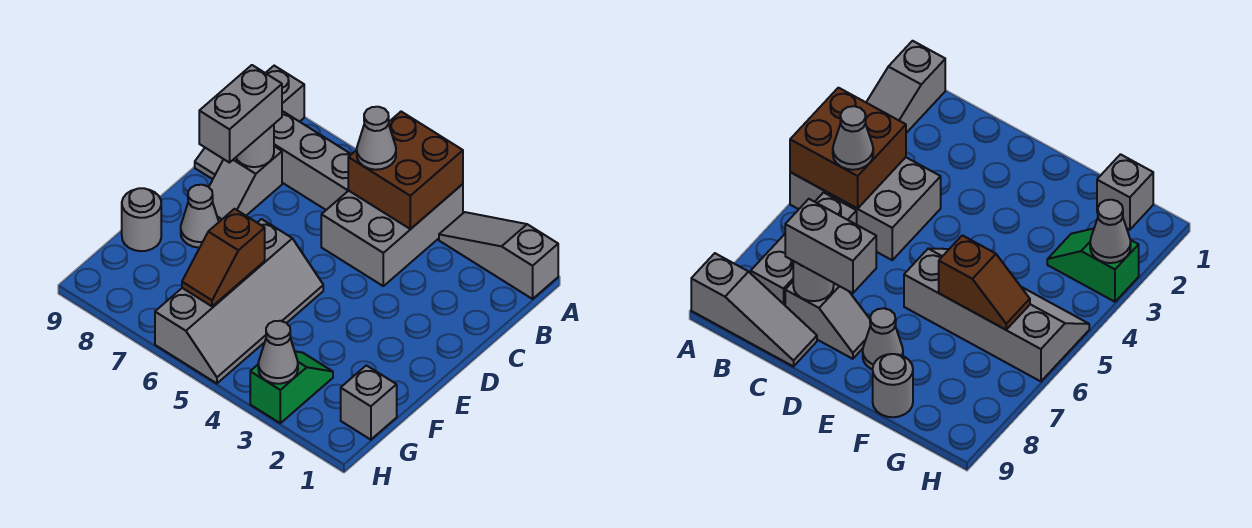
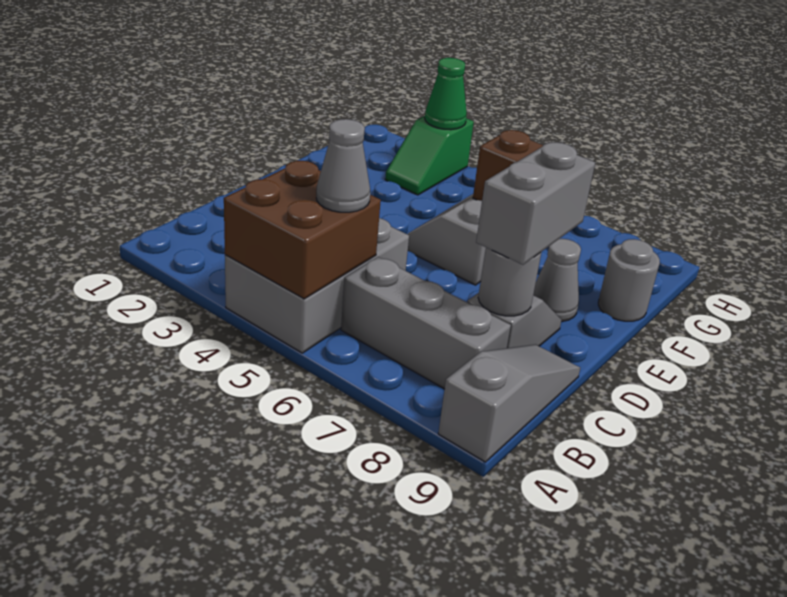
grey slope A1:A3 level 1 top 1 -> none
grey brick G1 level 1 -> none
grey cone H3 level 2 -> green cone H3 level 2

